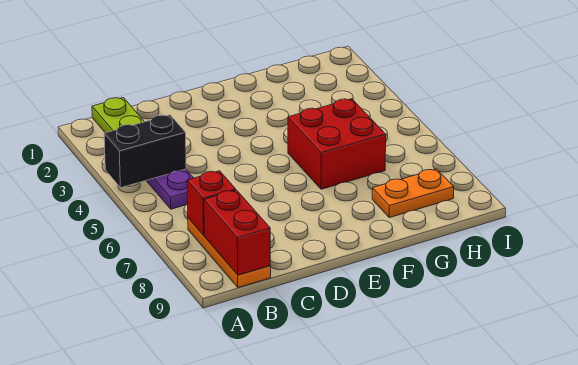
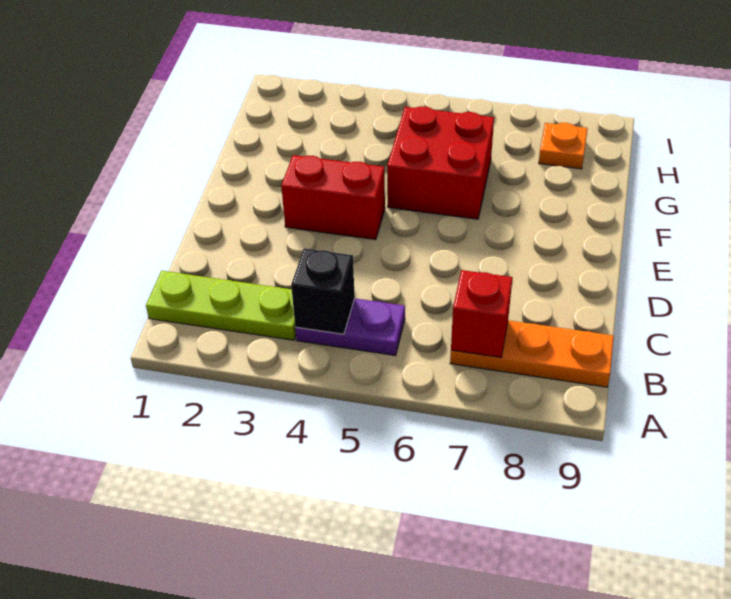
black brick A4:B4 level 2 -> black brick B4 level 2
red brick B8:B9 level 2 -> red brick E3:E4 level 1
orange plate G8:H8 level 1 -> orange plate H8 level 1

